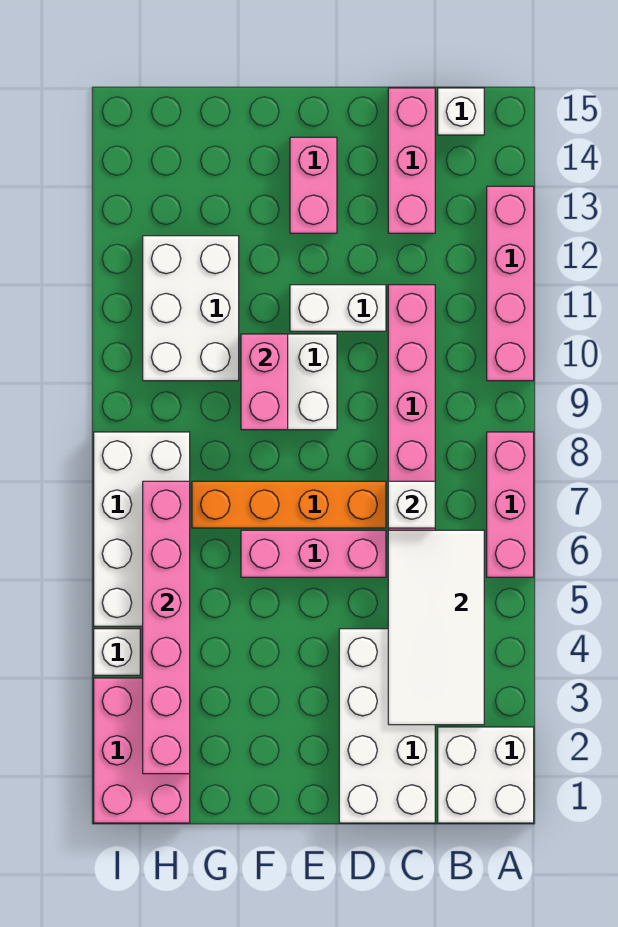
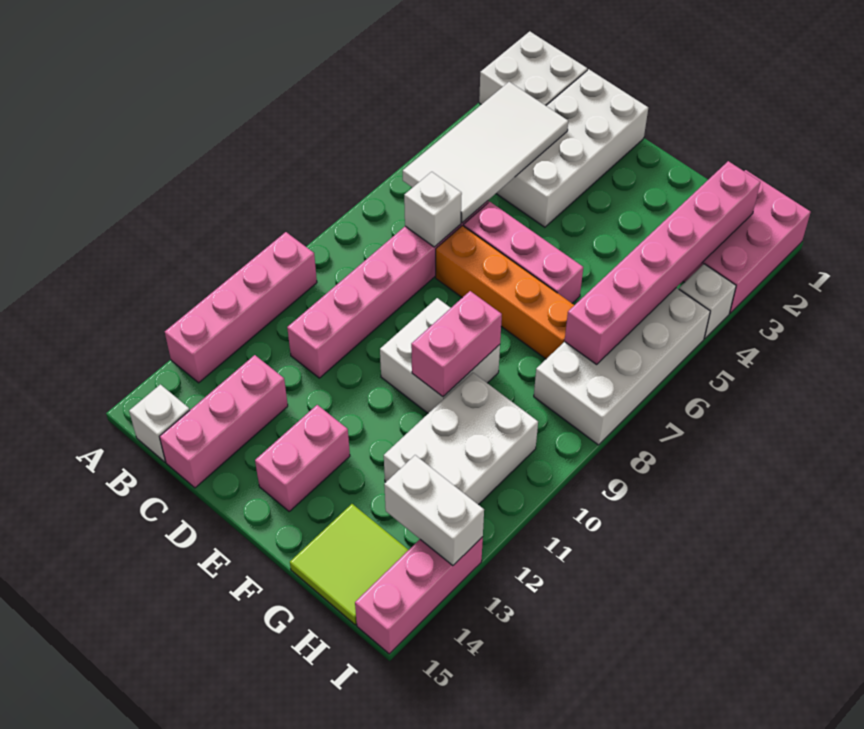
pink brick A6:A8 level 1 -> pink brick I13:I15 level 1
white brick D11:E11 level 1 -> white brick H13:I13 level 2
none -> lime tile G14:H15 level 1

